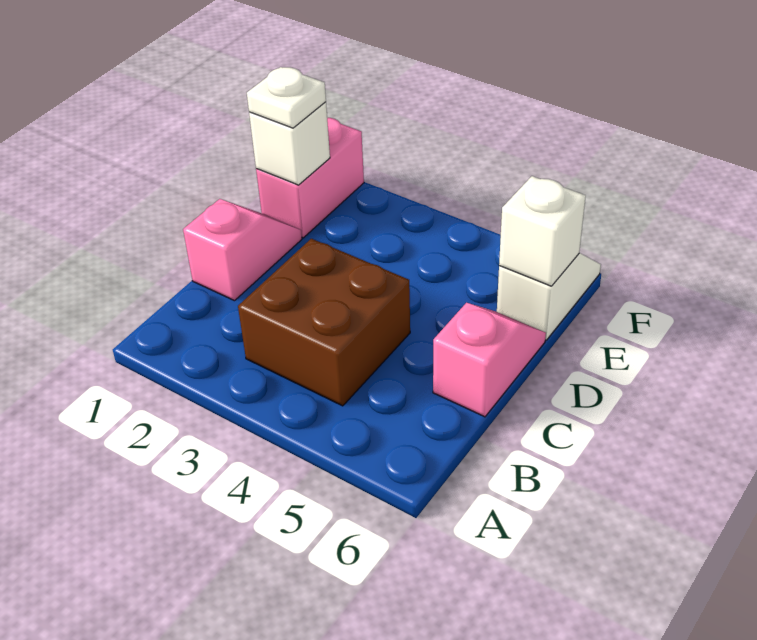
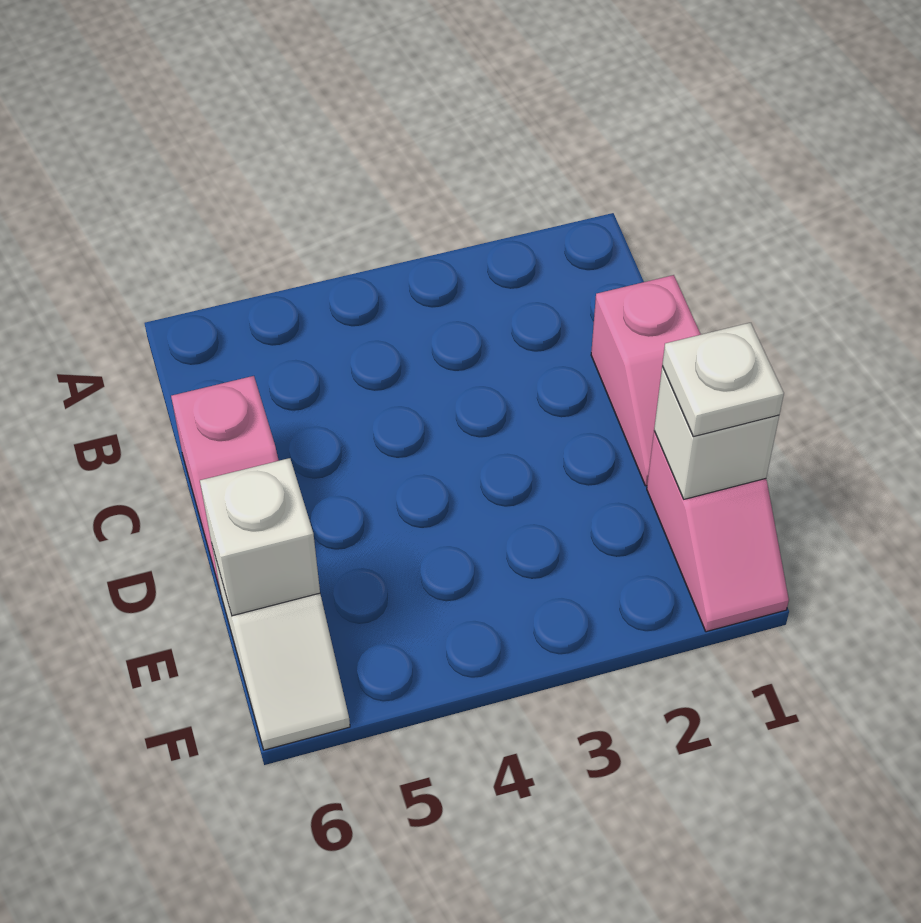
brown brick B3:C4 level 1 -> none
pink brick E1:F1 level 1 -> pink slope E1:F1 level 1 top E

